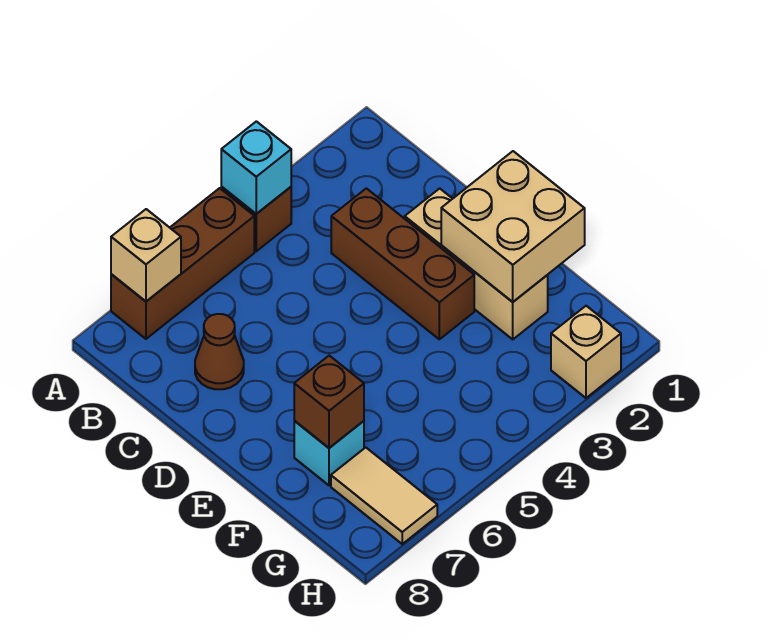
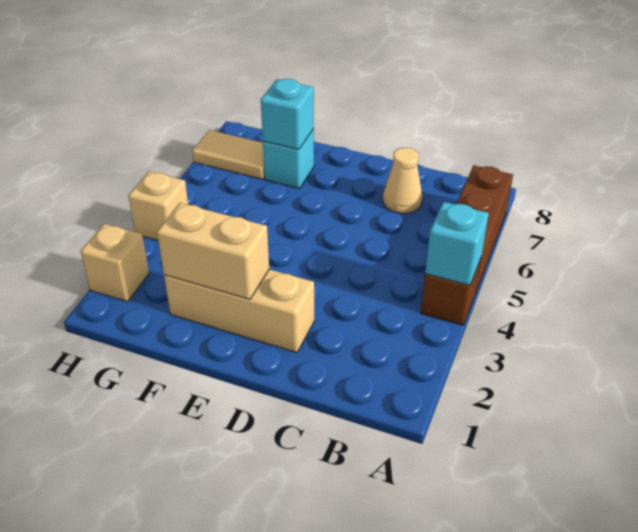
tan brick A7 level 2 -> tan brick H4 level 1
brown brick C3:E3 level 1 -> none
brown cone C7 level 1 -> tan cone C7 level 1
tan brick E1:F2 level 2 -> tan brick E2:F2 level 2
brown brick F7 level 2 -> cyan brick F7 level 2

